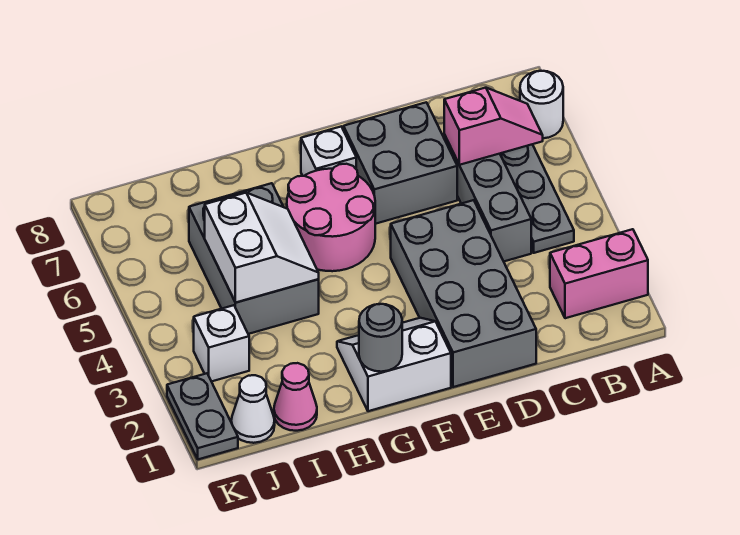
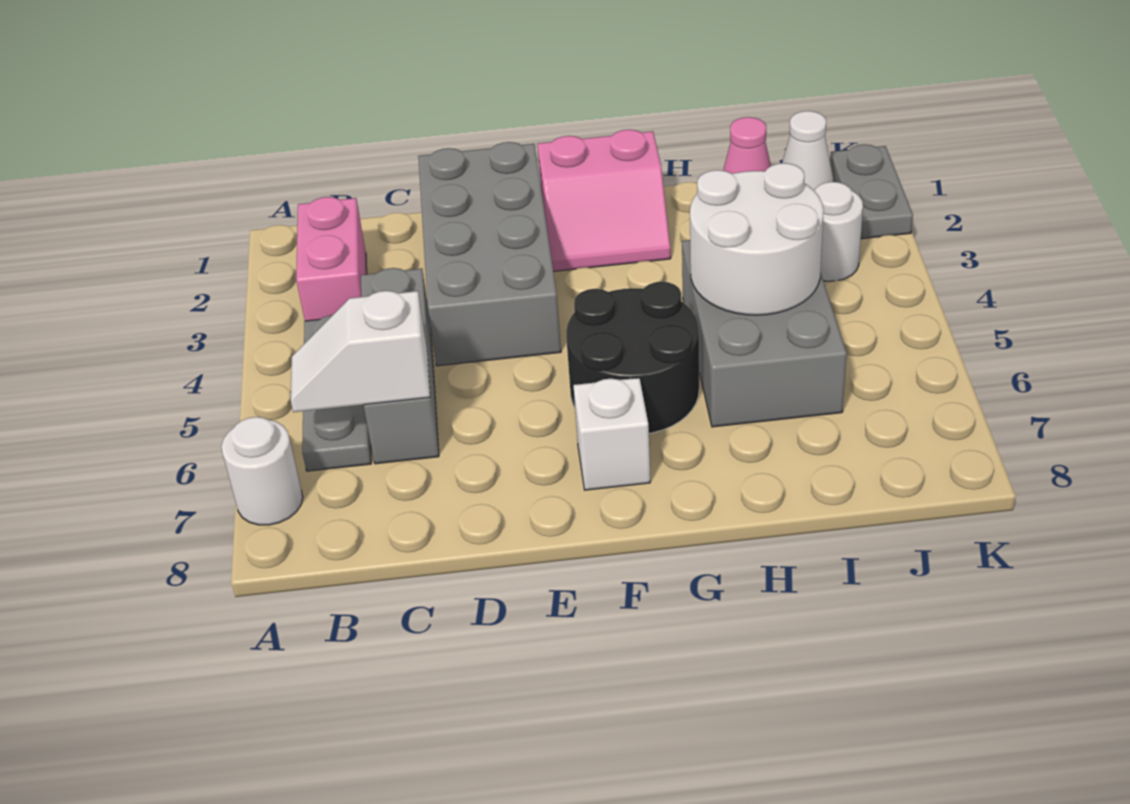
pink brick A2:B2 level 1 -> pink brick B2:B3 level 1
pink slope B6:C6 level 2 top C -> white slope B6:C6 level 2 top C
grey brick D6:E7 level 1 -> none
white slope F1:G2 level 1 top 1 -> pink slope F1:G2 level 1 top 1
pink round brick F5:G6 level 1 -> black round brick F5:G6 level 1
grey round brick G1 level 2 -> none
white slope H4:I5 level 2 top I -> white round brick H4:I5 level 2
white brick J3 level 1 -> white round brick J3 level 1

